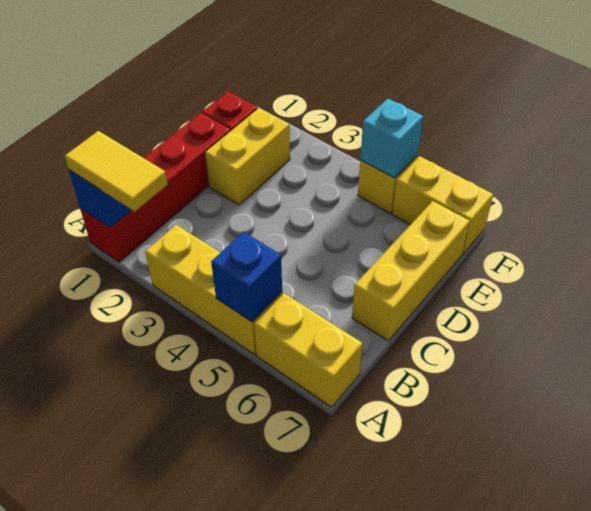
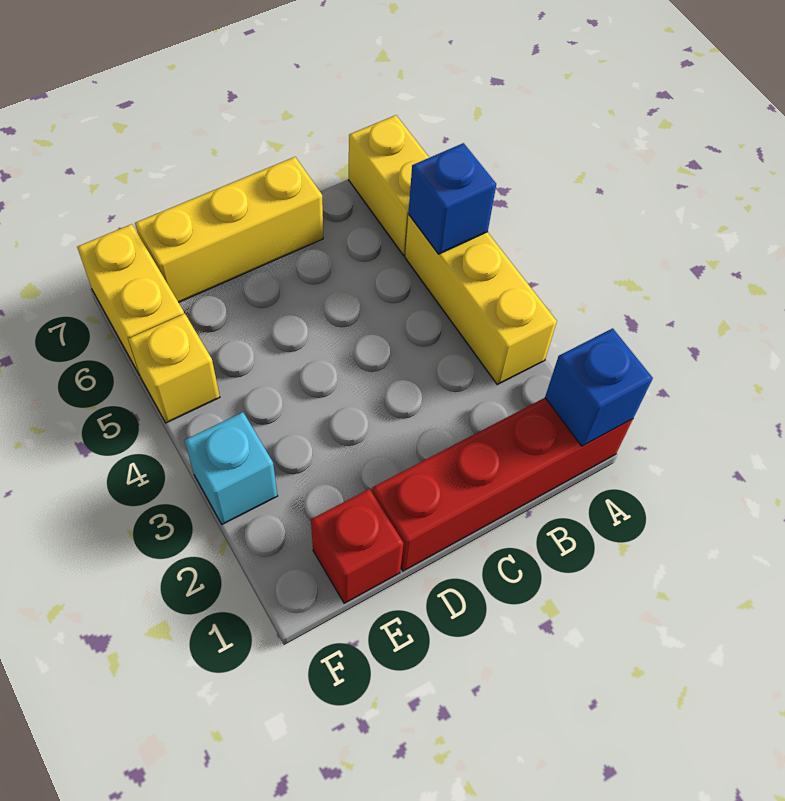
yellow tile A1:A2 level 3 -> none
yellow brick D2:E2 level 1 -> none
cyan brick F5 level 2 -> cyan brick F3 level 1

